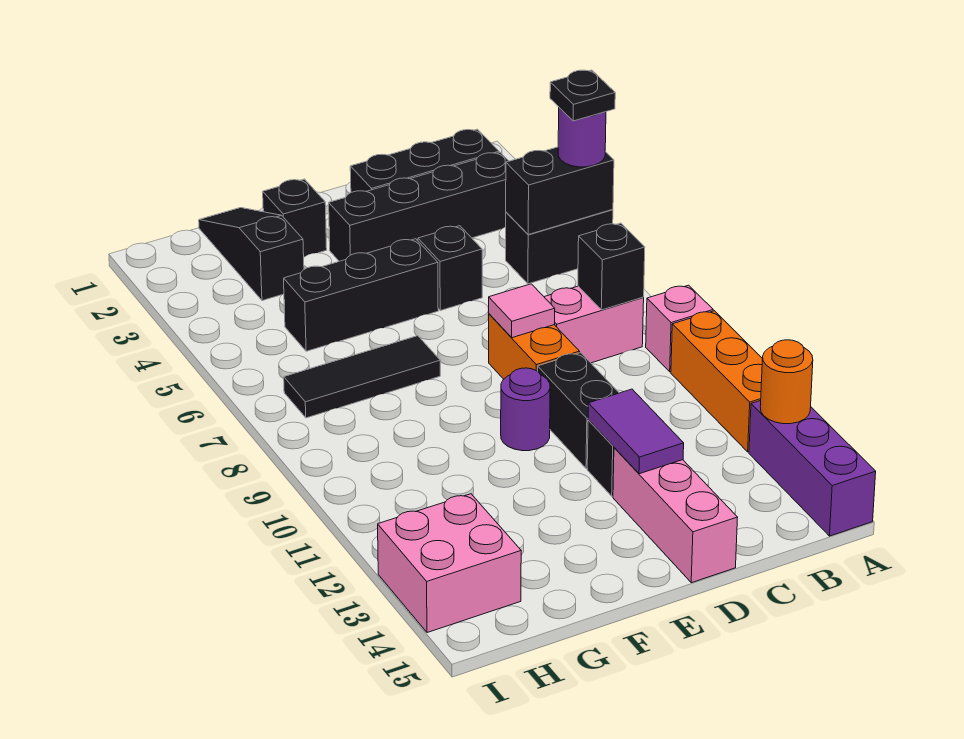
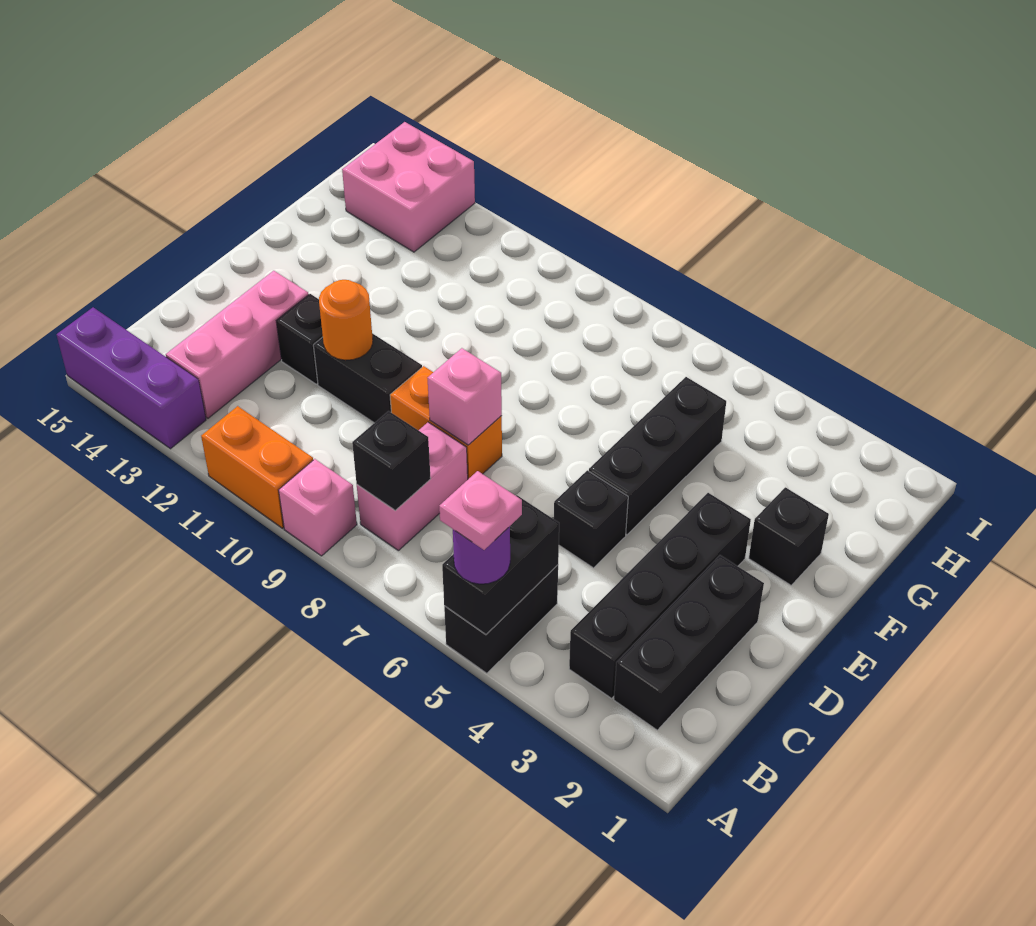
black plate A5 level 4 -> pink plate A5 level 4
orange brick A10:A12 level 1 -> orange brick A10:A11 level 1
orange round brick A13 level 2 -> orange round brick D11 level 2
pink tile D8 level 2 -> pink brick D8 level 2
purple tile D12:D13 level 2 -> none
pink brick D13:D15 level 1 -> pink brick B13:D13 level 1
purple round brick E10 level 1 -> none
black tile F7:H7 level 1 -> none
black slope G1:G3 level 1 top 3 -> none

